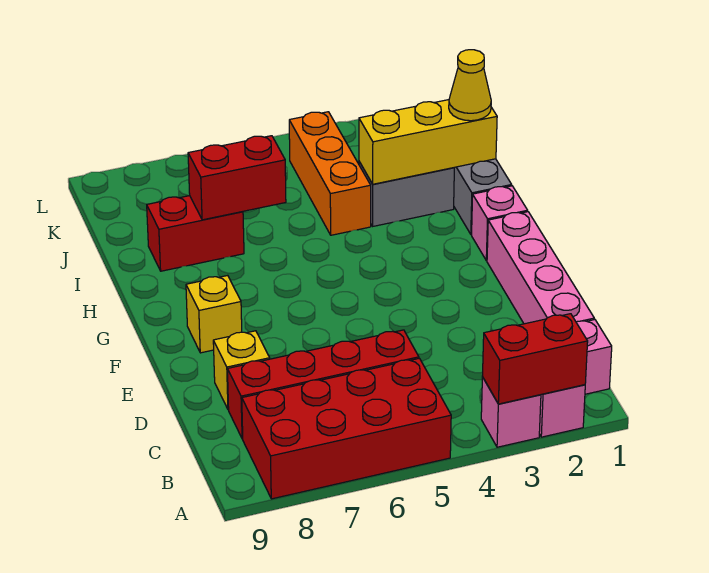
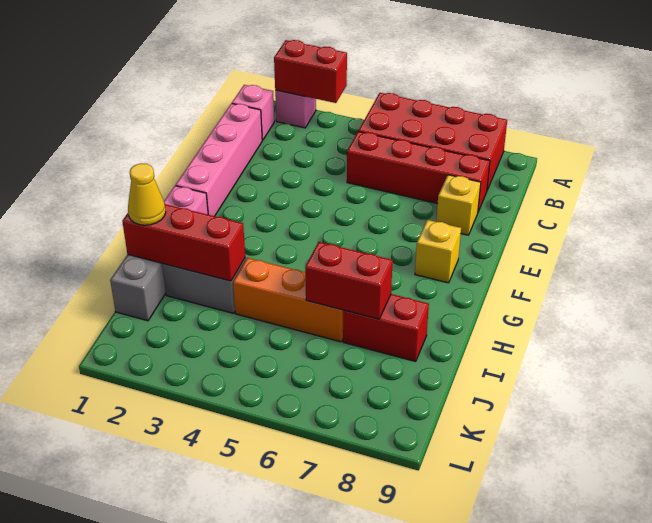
pink brick A3 level 1 -> none
yellow brick I1:I3 level 2 -> red brick I1:I3 level 2
orange brick I4:K4 level 1 -> orange brick I4:I6 level 1

